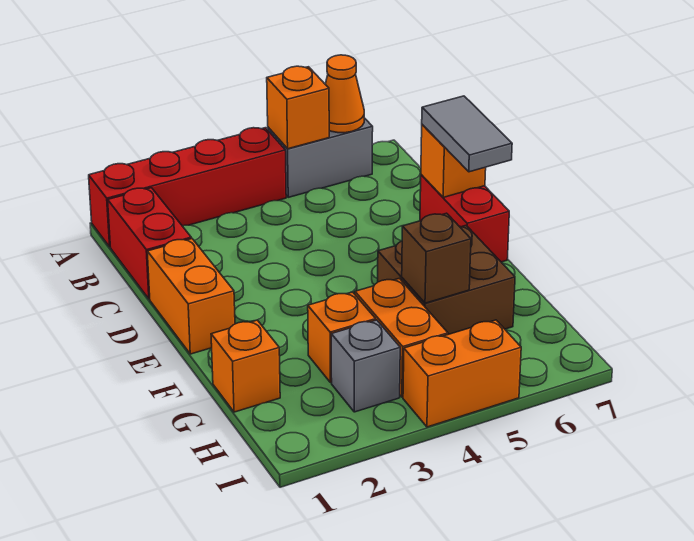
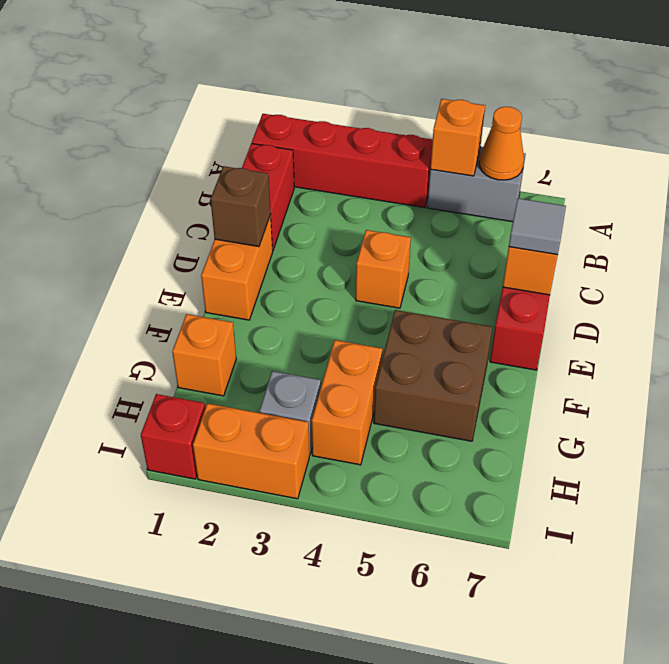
grey tile D7:E7 level 3 -> grey tile D7 level 3
orange brick G3 level 1 -> orange brick D4 level 1
brown brick G5 level 2 -> brown brick D1 level 2
none -> red brick I1 level 1
orange brick I4:I5 level 1 -> orange brick I2:I3 level 1

